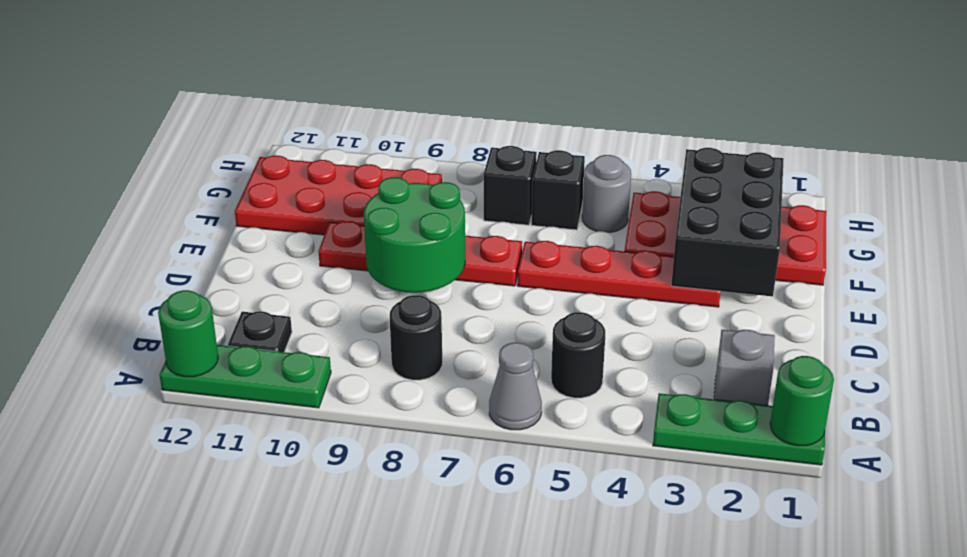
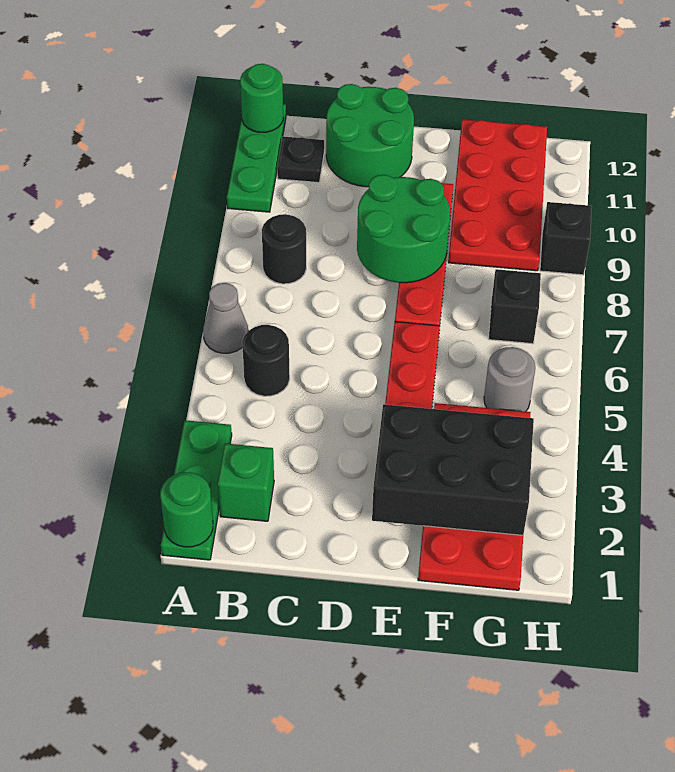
grey brick B2 level 1 -> green brick B2 level 1
none -> green round brick C11:D12 level 1
black brick G6 level 1 -> black brick H9 level 1

